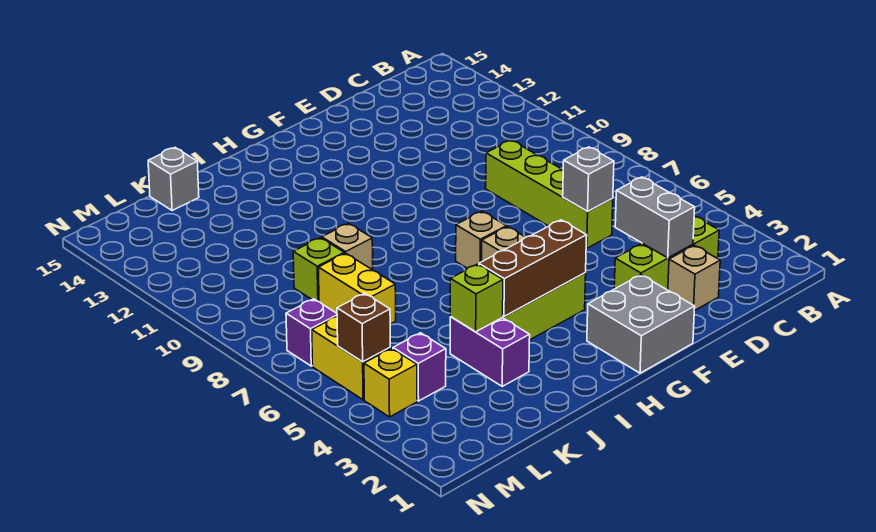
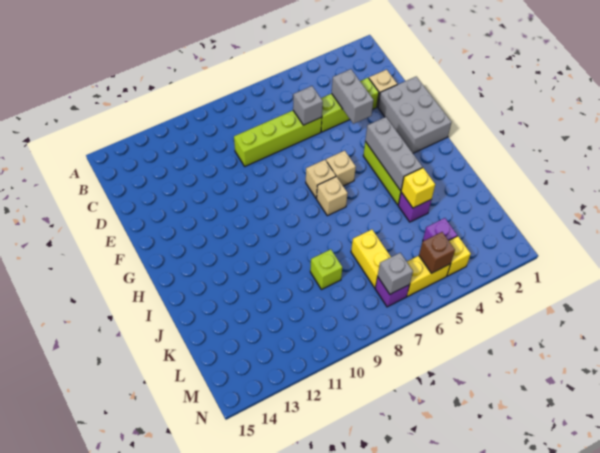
lime brick C3:E3 level 1 -> lime brick D3:D5 level 1
grey brick D3:D4 level 2 -> grey brick D4:E4 level 2
grey brick F1:G2 level 1 -> grey brick E1:G2 level 1
brown brick G4:I4 level 2 -> grey brick G4:I4 level 2
purple brick J3:J4 level 1 -> purple brick J4 level 1
lime brick J4 level 2 -> yellow brick J4 level 2
tan brick J9 level 1 -> tan brick H7 level 1
yellow brick K7:K8 level 1 -> yellow brick K7:L7 level 1
grey brick K15 level 1 -> grey brick M7 level 2

